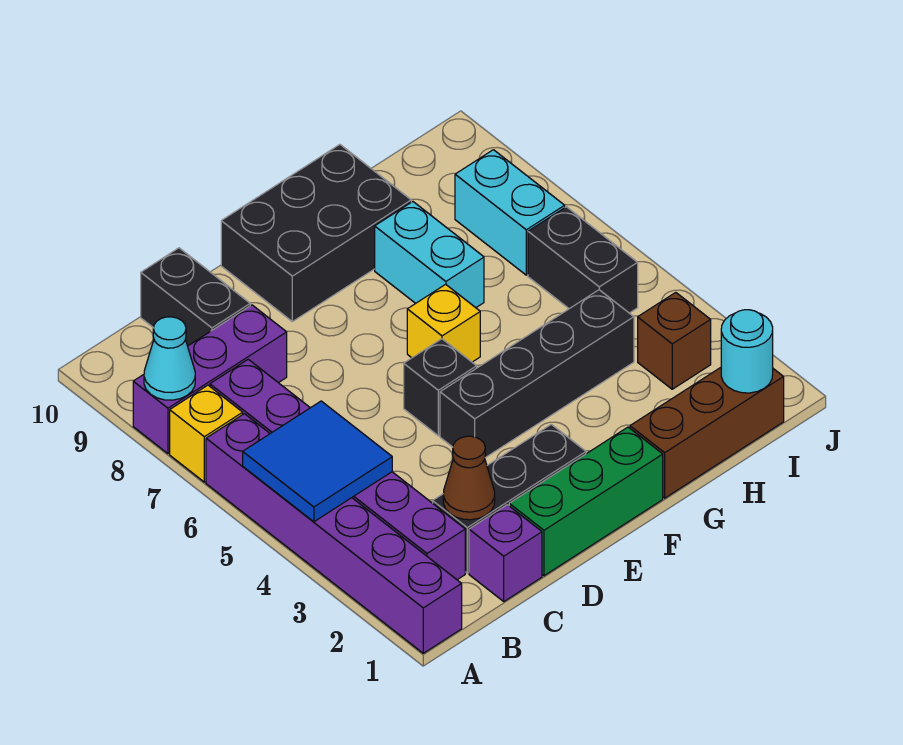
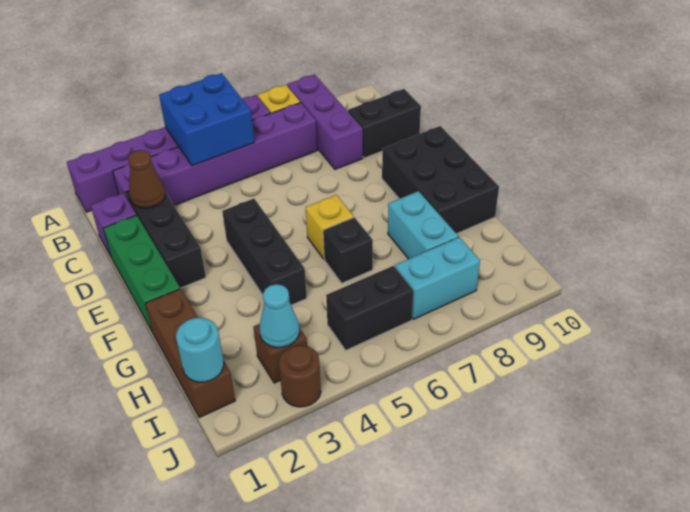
blue tile A4:B5 level 2 -> blue brick A4:B5 level 2
cyan cone A8 level 2 -> cyan cone I3 level 2
black brick E4:H4 level 1 -> black brick E4:G4 level 1
black brick E5 level 1 -> black brick G6 level 1
cyan brick G7:G8 level 1 -> cyan brick G8:H8 level 1
none -> brown round brick J3 level 1

